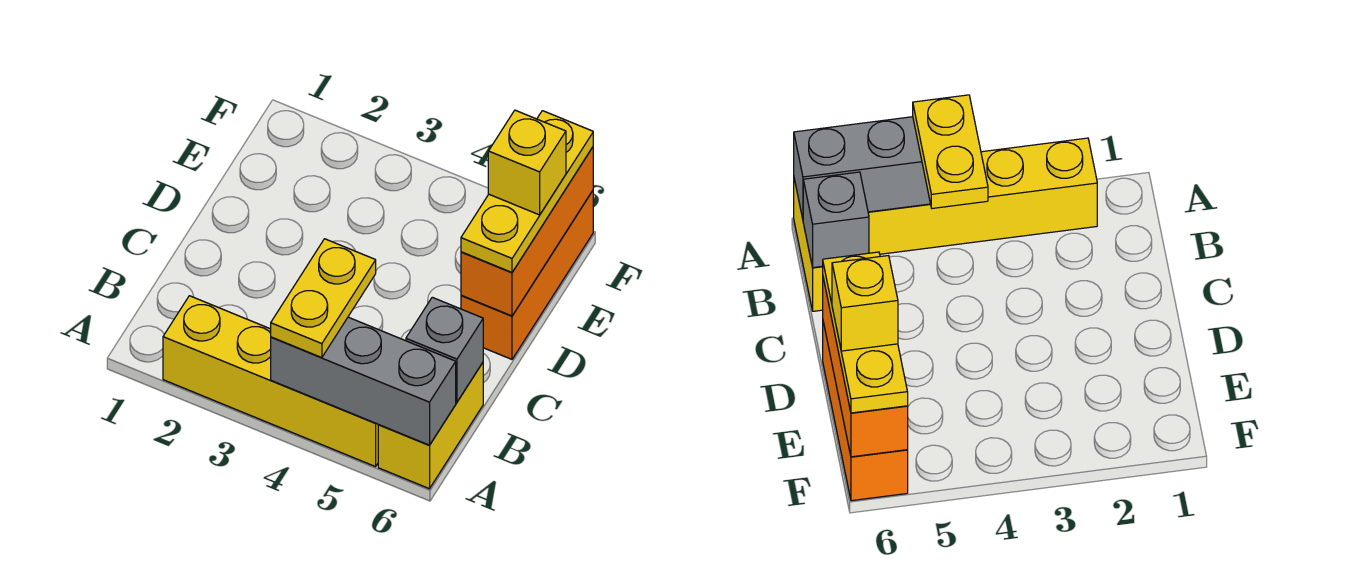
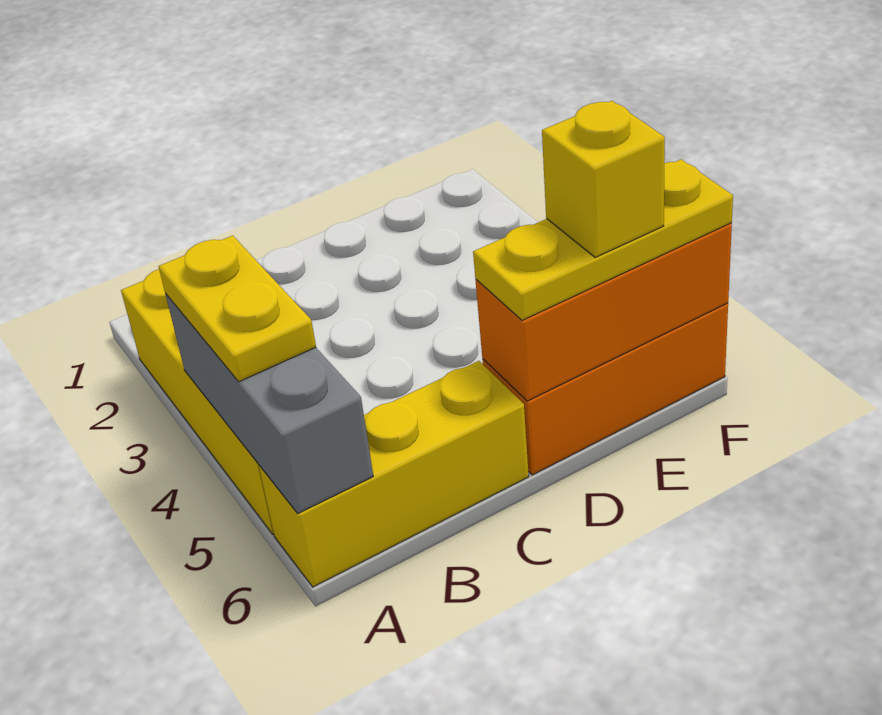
yellow plate A4:B4 level 3 -> yellow plate A4:A5 level 3
yellow brick A6:B6 level 1 -> yellow brick A6:C6 level 1
grey brick B6 level 2 -> none

